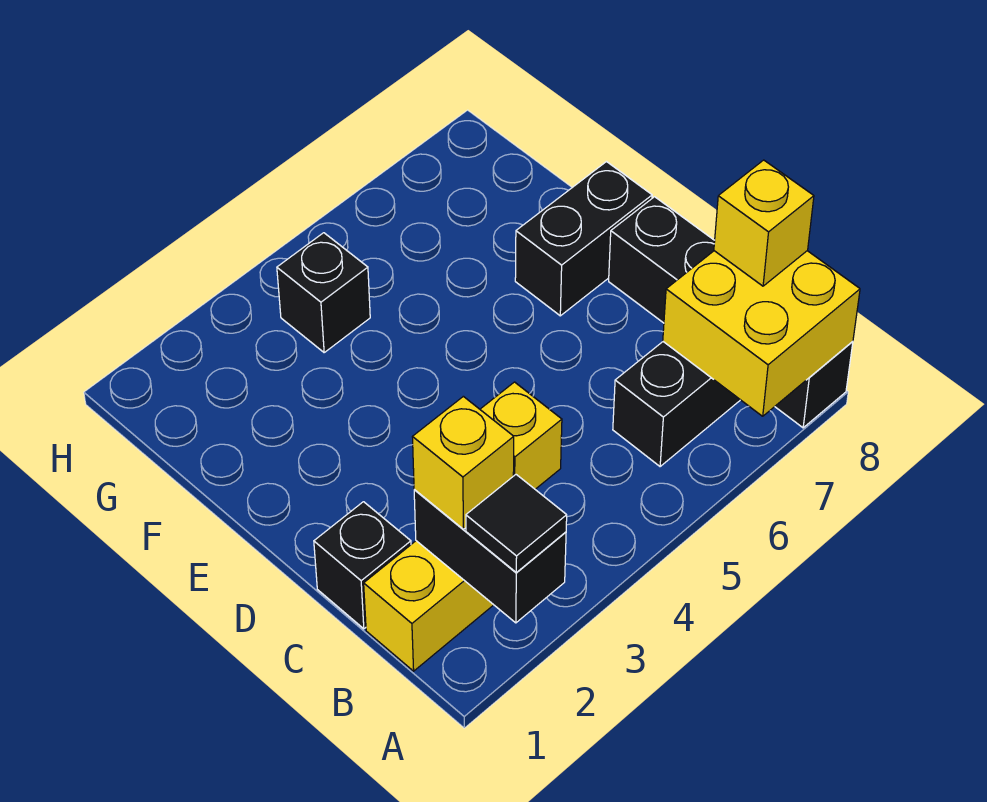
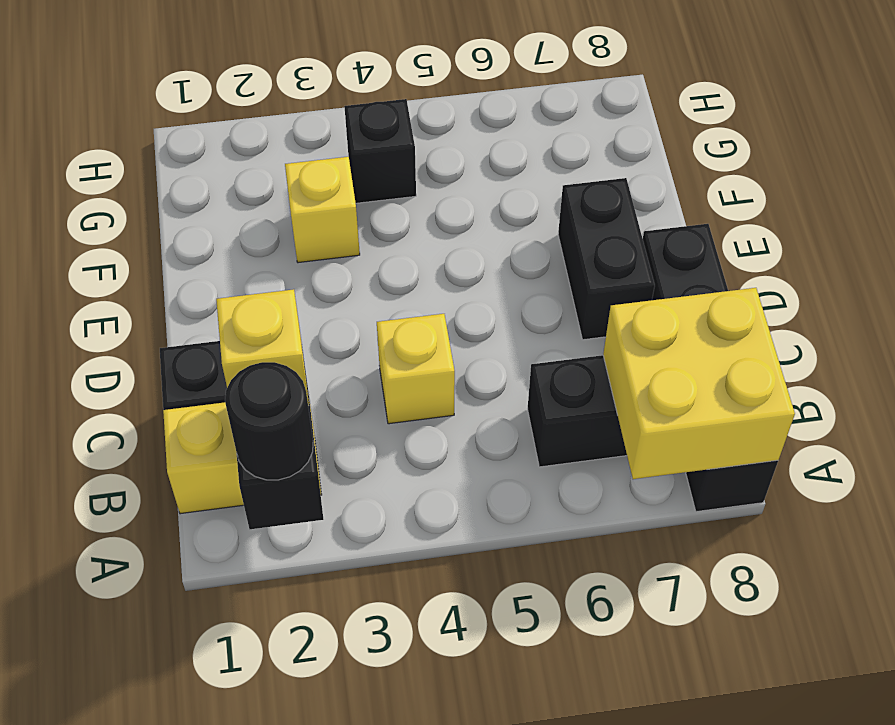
black tile A2 level 3 -> black round brick A2 level 3
yellow brick B8 level 3 -> yellow brick F3 level 1
black brick E7:E8 level 1 -> black brick D7:E7 level 1

